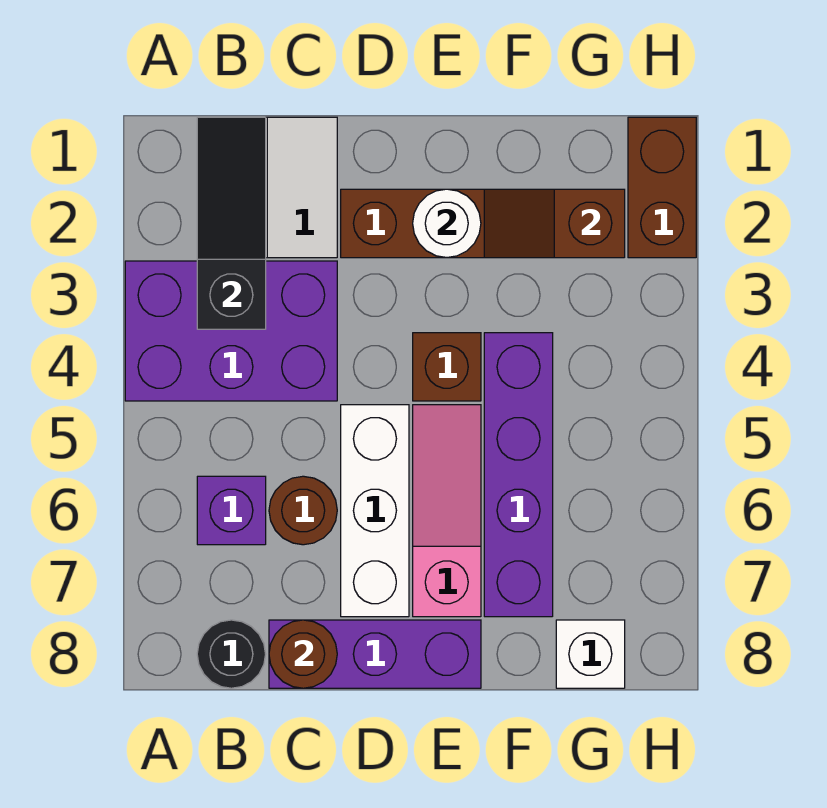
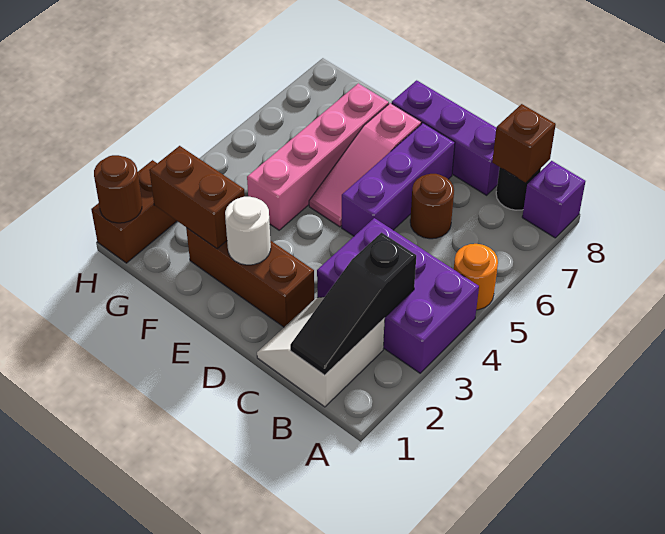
none -> orange round brick A5 level 1
purple brick B6 level 1 -> purple brick A8 level 1
brown round brick C8 level 2 -> brown round brick H1 level 2
white brick D5:D7 level 1 -> purple brick D5:D7 level 1
brown brick E4 level 1 -> brown brick B8 level 2
brown slope F2:G2 level 2 top G -> brown brick F2:G2 level 2
purple brick F4:F7 level 1 -> pink brick F4:F7 level 1
white brick G8 level 1 -> none

